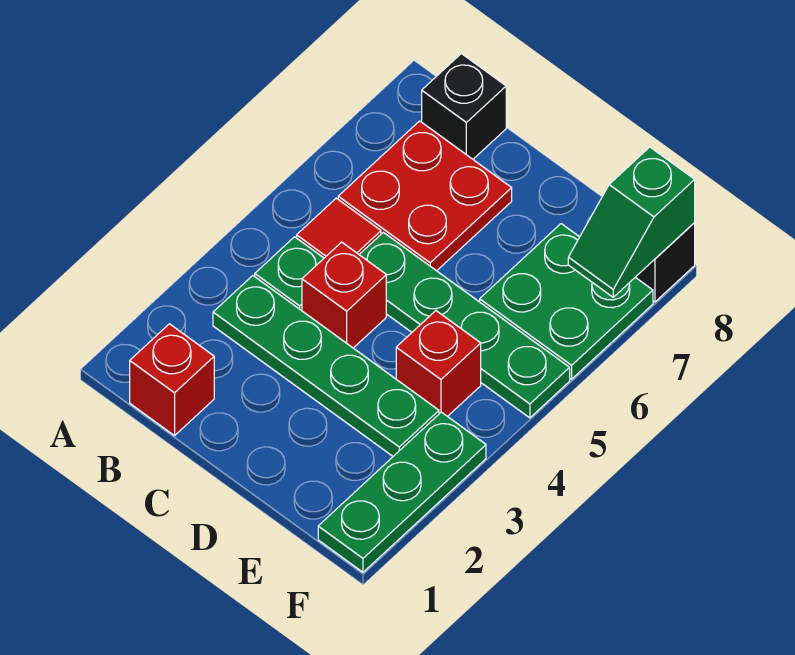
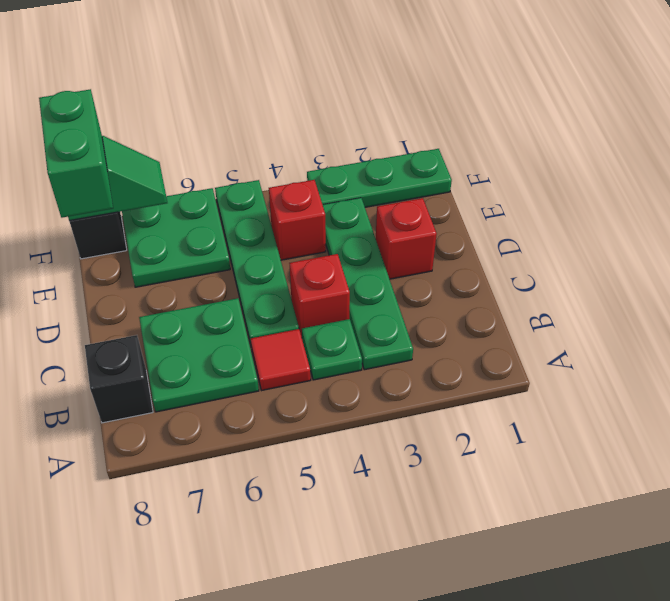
red brick B1 level 1 -> red brick D2 level 1
red plate B6:C7 level 1 -> green plate B6:C7 level 1
none -> green brick E8:F8 level 3

